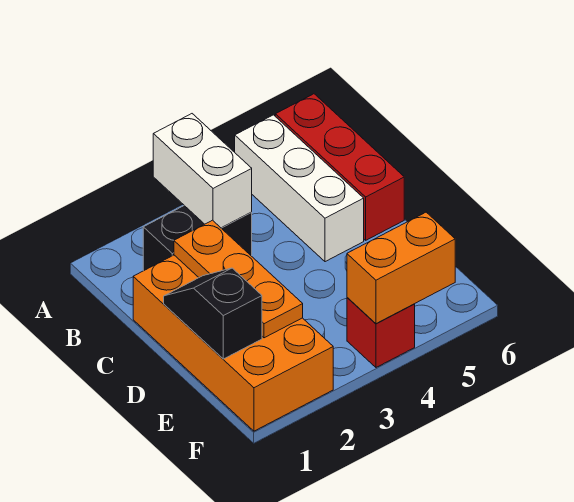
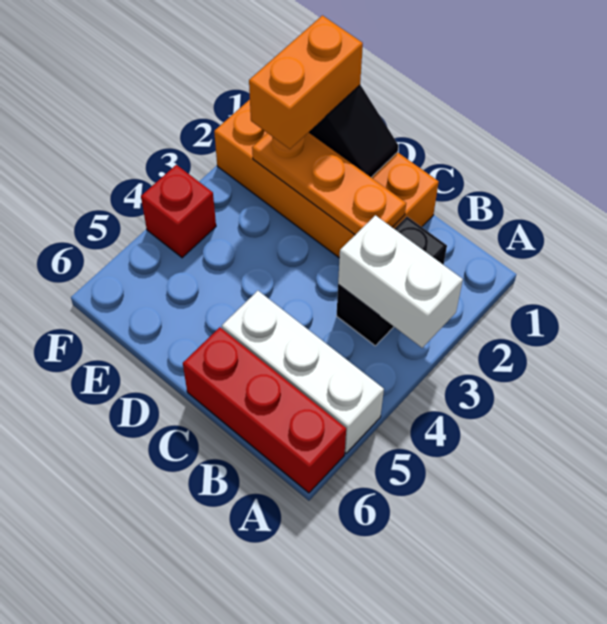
orange brick F4:F5 level 2 -> orange brick E1:E2 level 3

